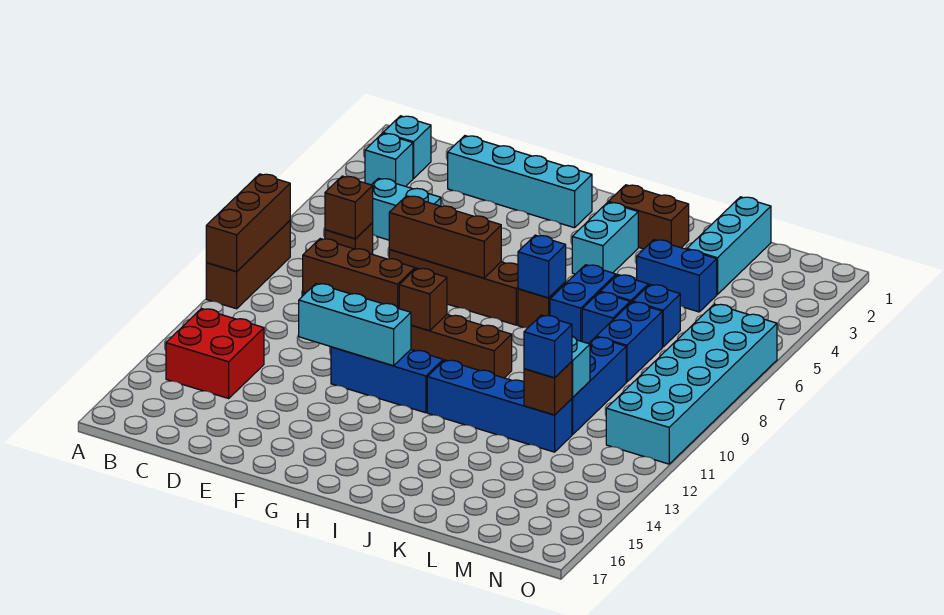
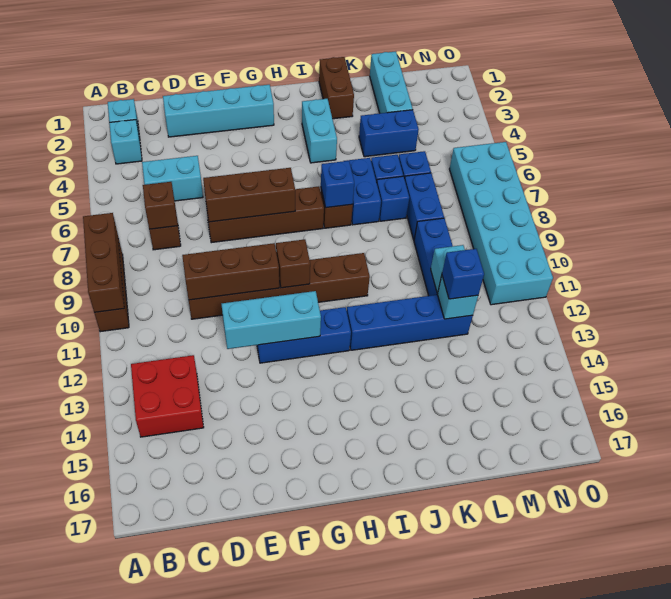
brown brick I2:J2 level 1 -> brown brick J1:J2 level 1
brown brick L12 level 2 -> cyan brick L12 level 2

